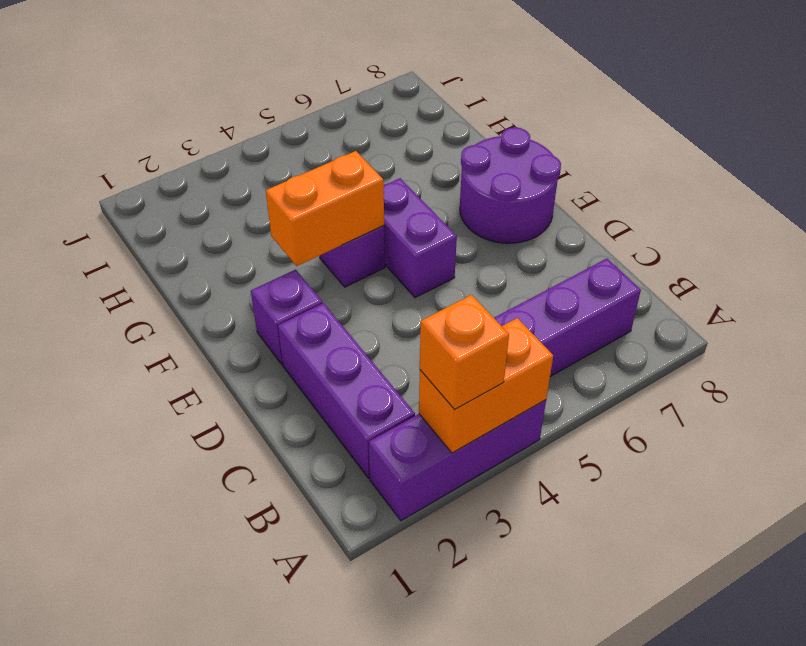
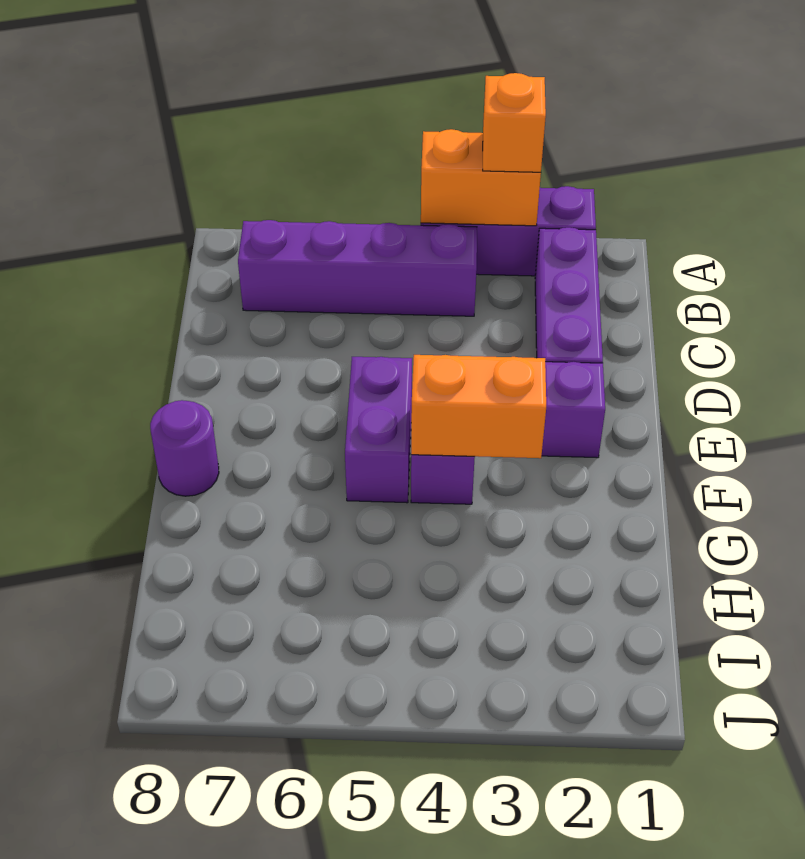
purple round brick E7:F8 level 1 -> purple round brick F8 level 1

